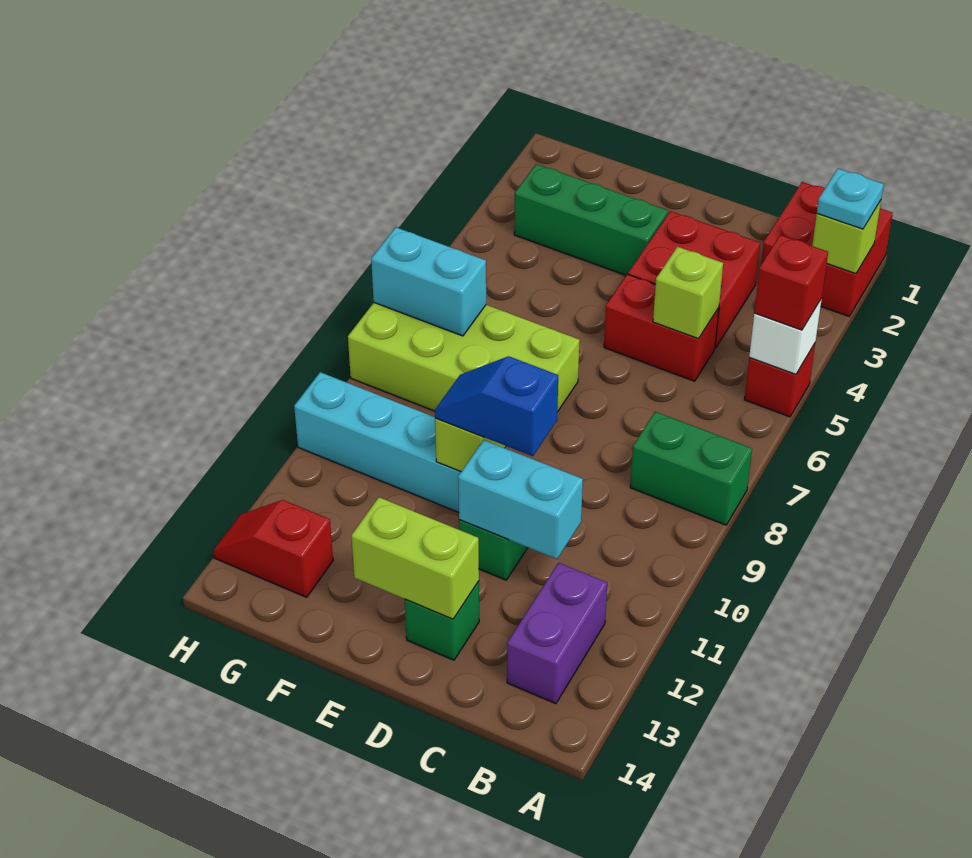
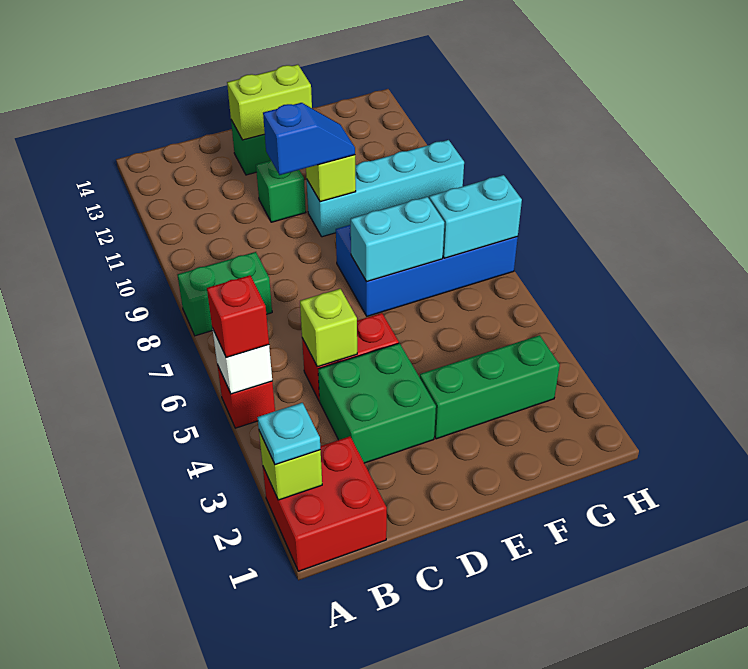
purple brick B12:B13 level 1 -> none
red brick C3:D4 level 1 -> green brick C3:D4 level 1
cyan brick C11:D11 level 2 -> cyan brick E7:F7 level 2
lime brick E7:H8 level 1 -> blue brick E7:H8 level 1
red slope G13:H13 level 1 top G -> none

